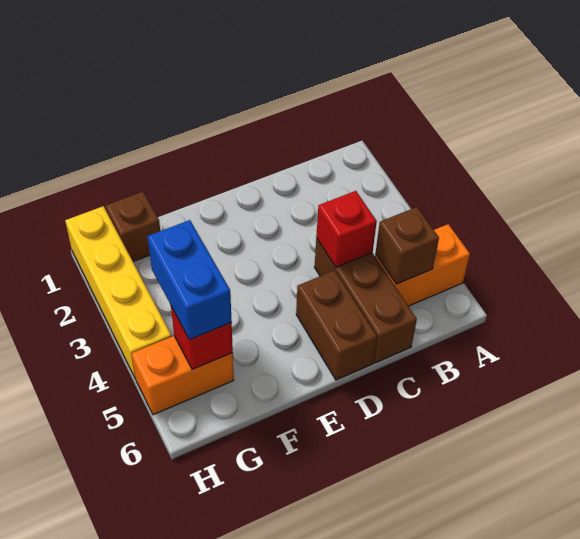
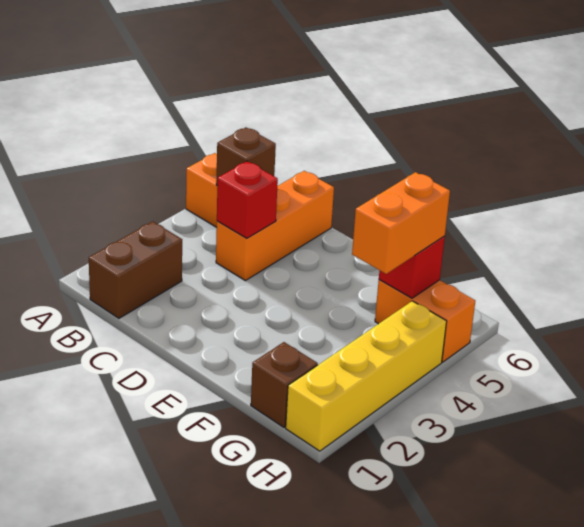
brown brick C4:C6 level 1 -> orange brick C4:C6 level 1
brown brick D5:D6 level 1 -> brown brick B1:B2 level 1
blue brick G4:G5 level 3 -> orange brick G4:G5 level 3

